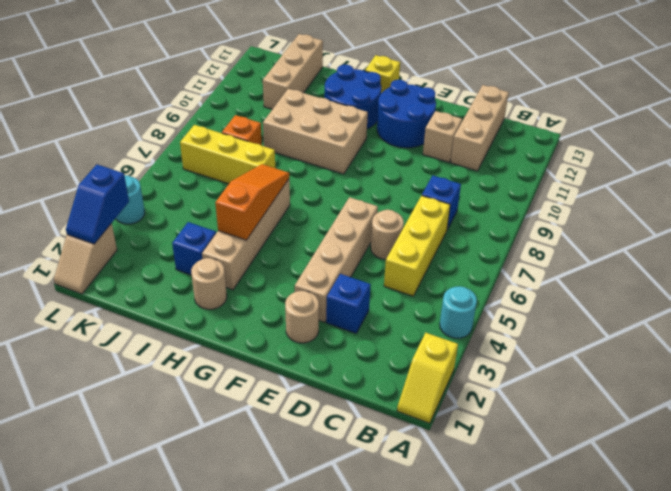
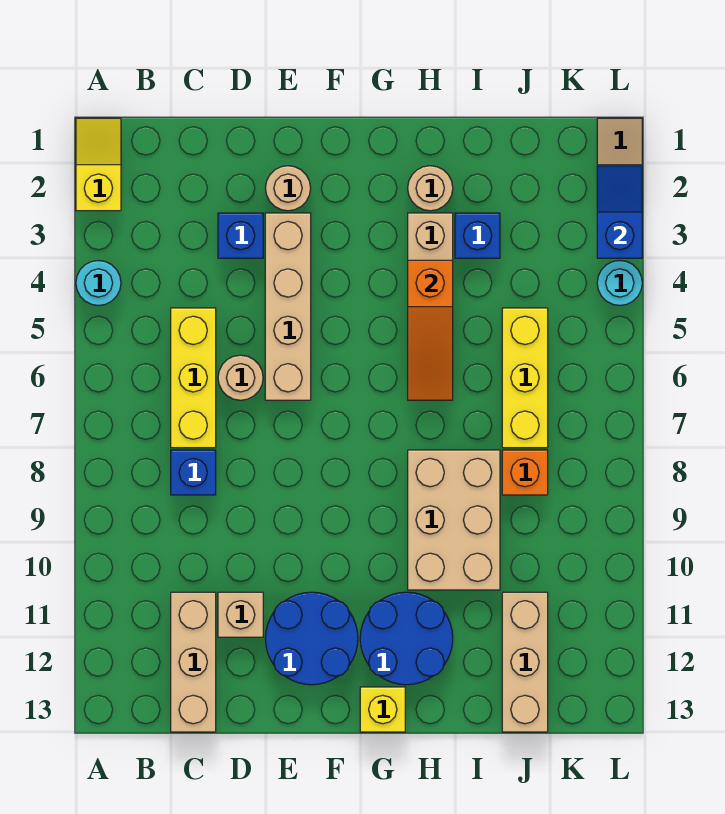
tan brick G9:I10 level 1 -> tan brick H8:I10 level 1
yellow brick I7:K7 level 1 -> yellow brick J5:J7 level 1

